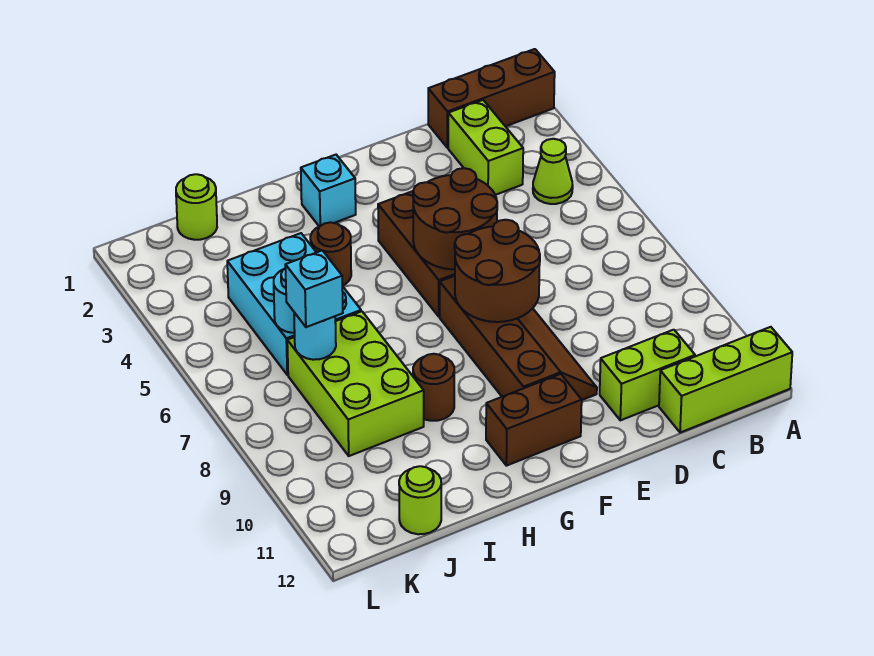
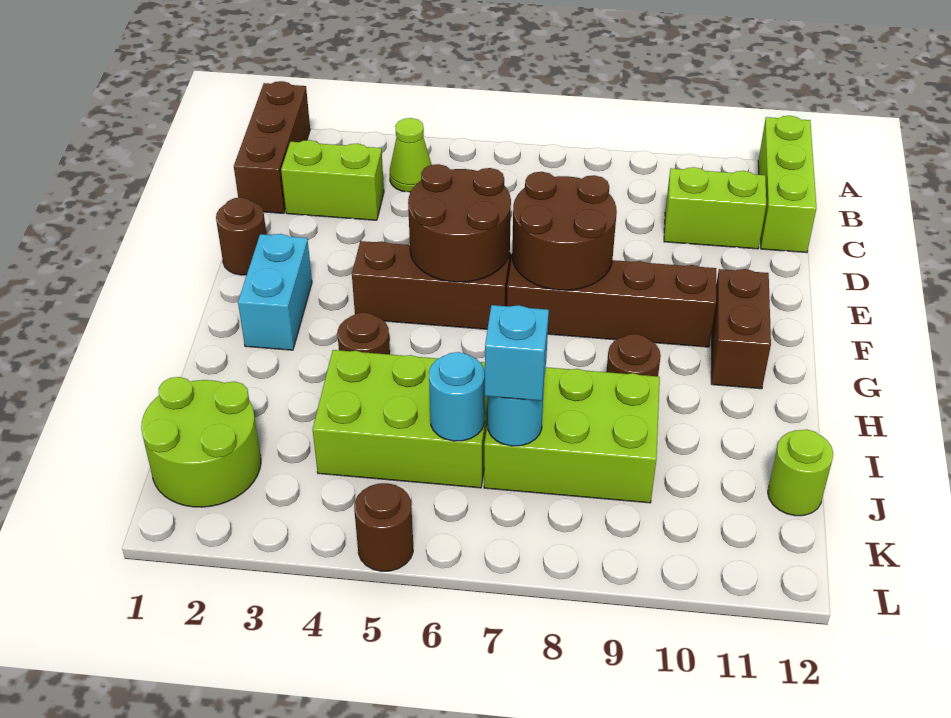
lime brick C11:D11 level 1 -> lime brick C10:C11 level 1
none -> brown round brick E1 level 1
cyan brick G2 level 1 -> cyan brick F2:G2 level 1
cyan brick I4:J6 level 1 -> lime brick I4:J6 level 1
lime round brick J1 level 1 -> lime round brick J1:K2 level 1
none -> brown round brick L5 level 1

